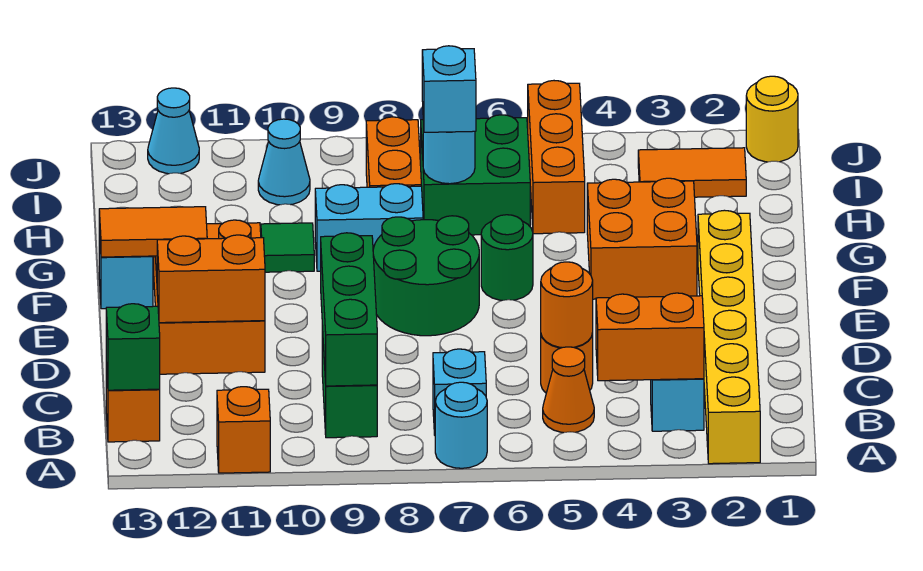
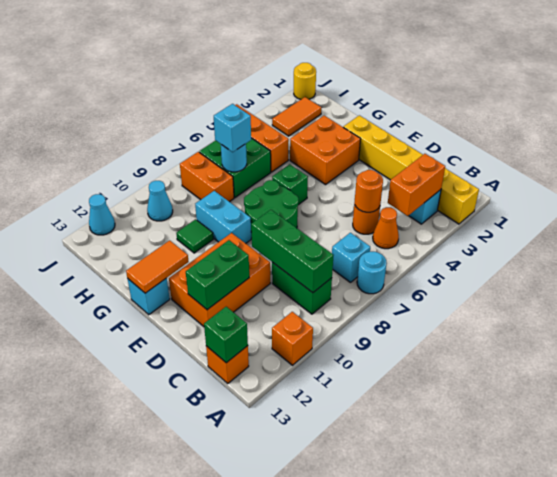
orange brick D11:F12 level 1 -> orange brick D10:E12 level 1
orange brick D11:D12 level 2 -> green brick D11:D12 level 2
green round brick F6 level 1 -> green brick F6 level 1
cyan brick G8:G9 level 1 -> cyan brick F9:G9 level 1

